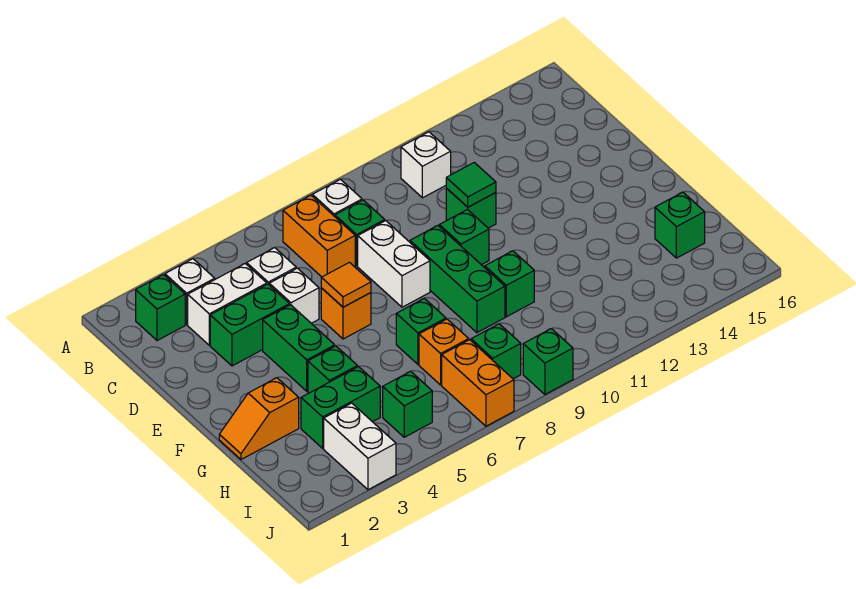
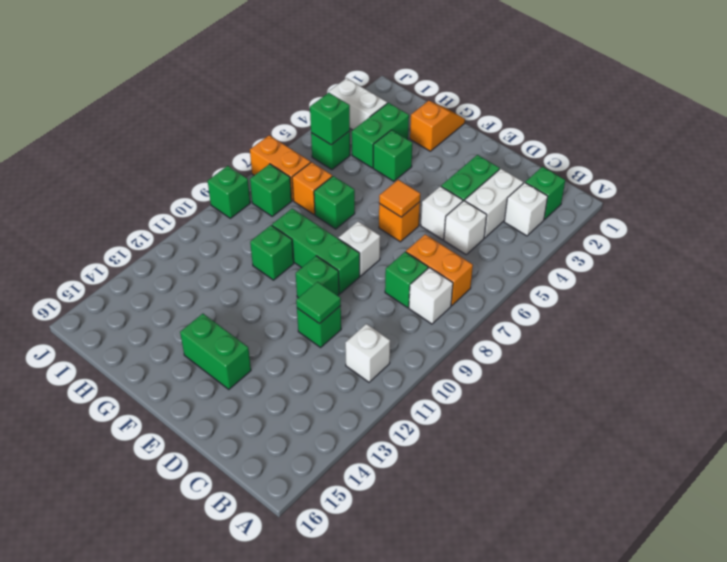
white brick D8:E8 level 1 -> white brick E8 level 1
green brick E4:F4 level 1 -> green brick E14:F14 level 1
green brick H15 level 1 -> green brick I5 level 2

